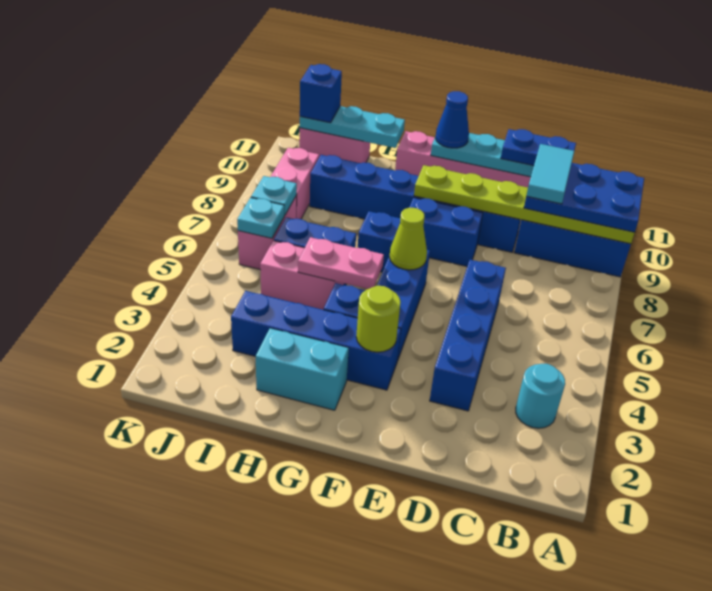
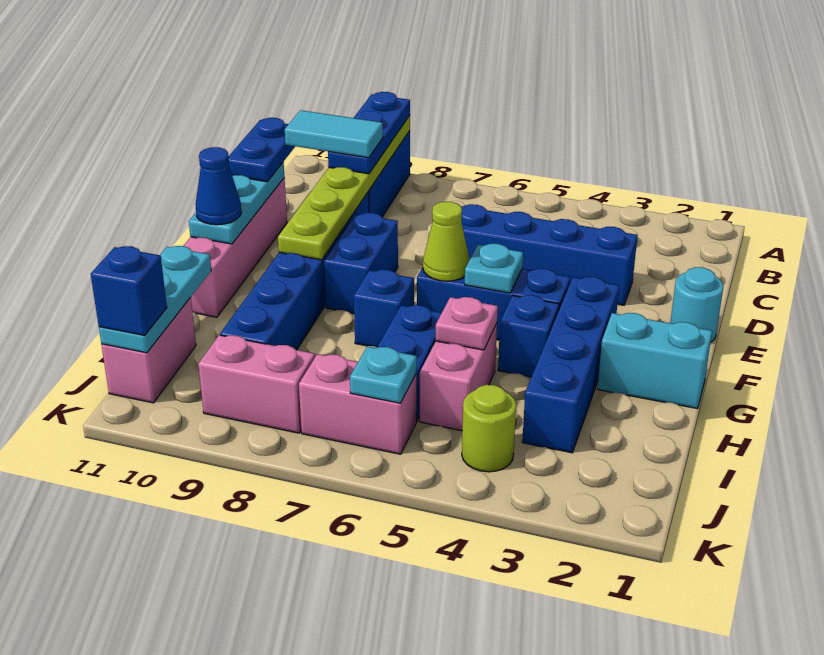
blue plate A9:C10 level 3 -> blue plate A9:C9 level 3
cyan round brick B3 level 1 -> cyan round brick E1 level 1
lime round brick F3 level 2 -> lime round brick J4 level 1
cyan brick G2:H2 level 1 -> cyan brick G1:G2 level 1
pink plate G5:H5 level 2 -> pink plate H5 level 2
cyan plate J7 level 2 -> cyan plate F5 level 2

